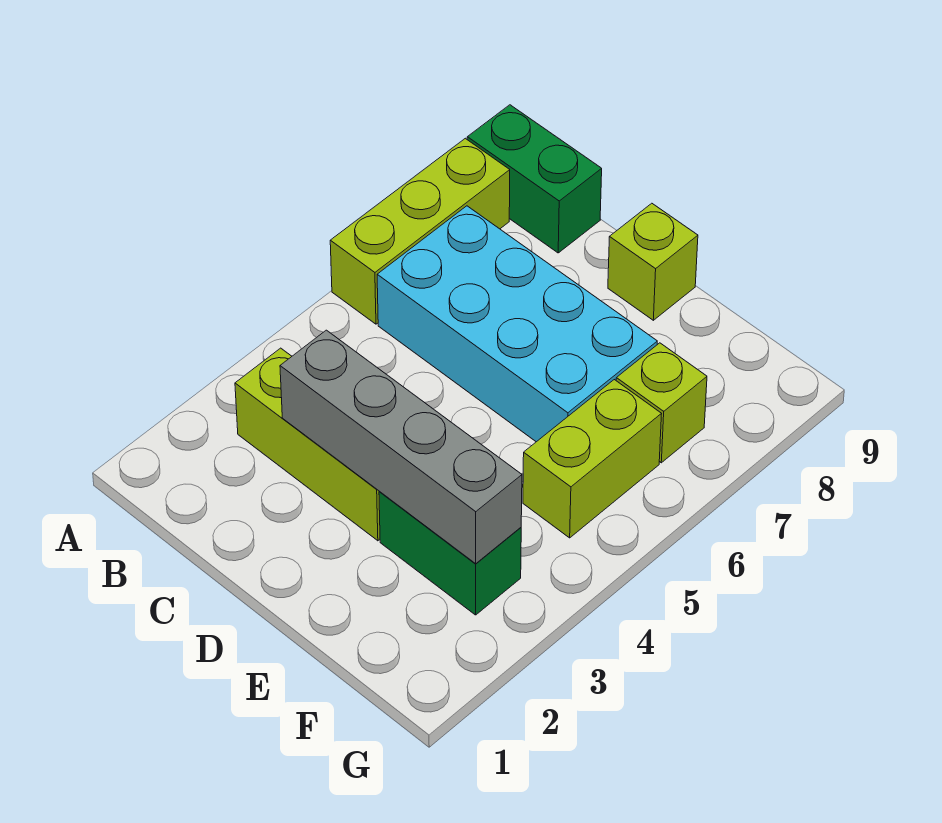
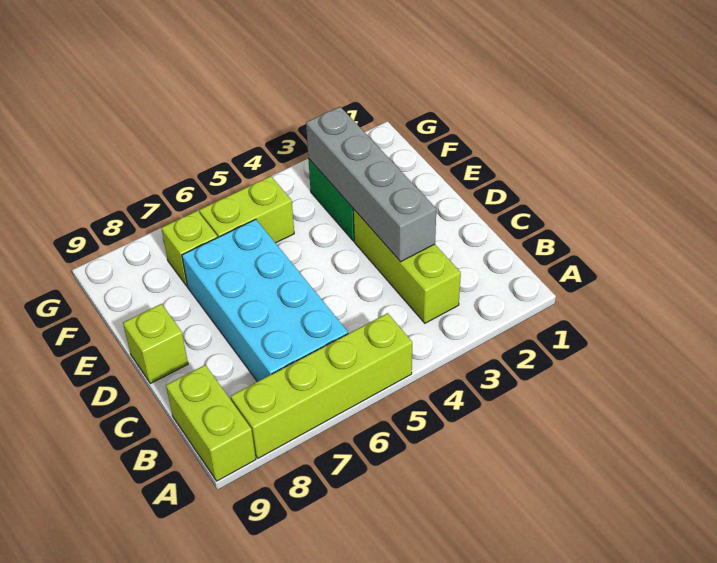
lime brick A6:A8 level 1 -> lime brick A5:A8 level 1
green brick A9:B9 level 1 -> lime brick A9:B9 level 1

